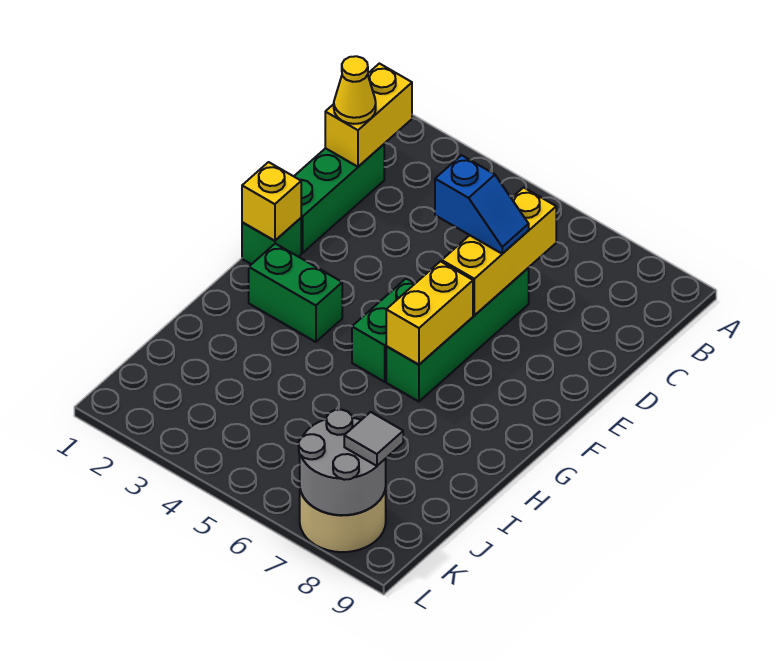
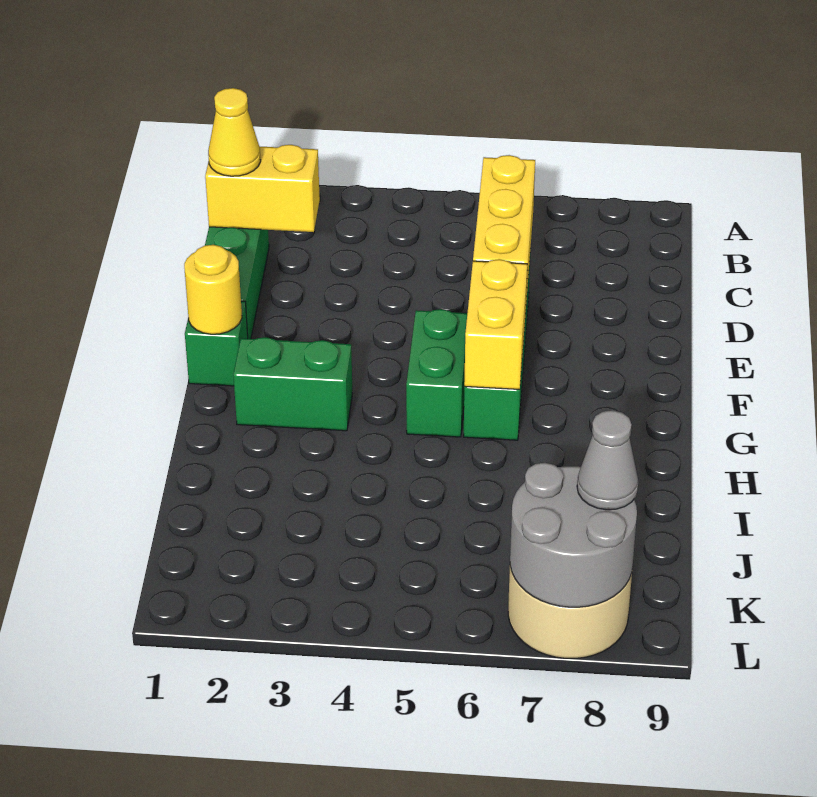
yellow brick B1:C1 level 2 -> yellow brick C1:C2 level 2
blue slope D5:D6 level 3 top 5 -> none
yellow brick F1 level 2 -> yellow round brick F1 level 2
grey tile K8 level 3 -> grey cone K8 level 3

